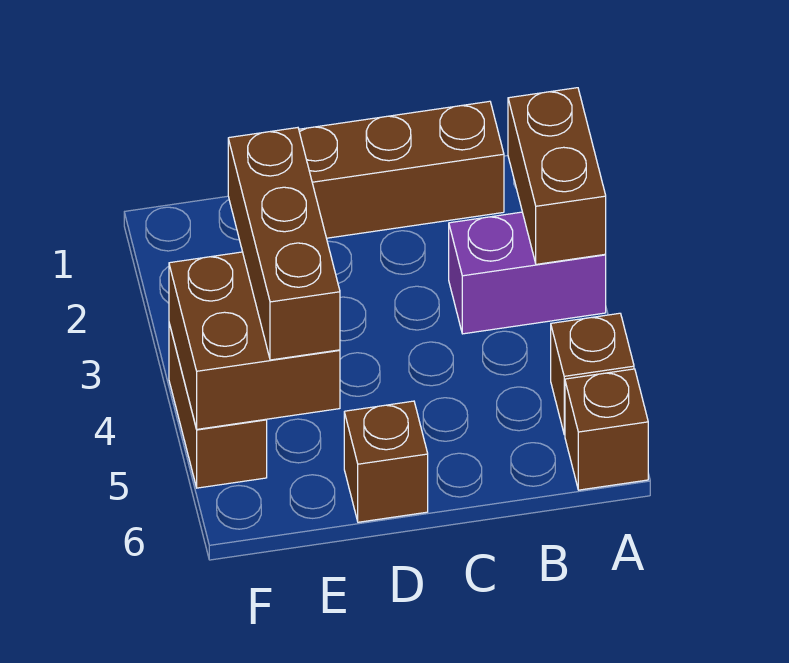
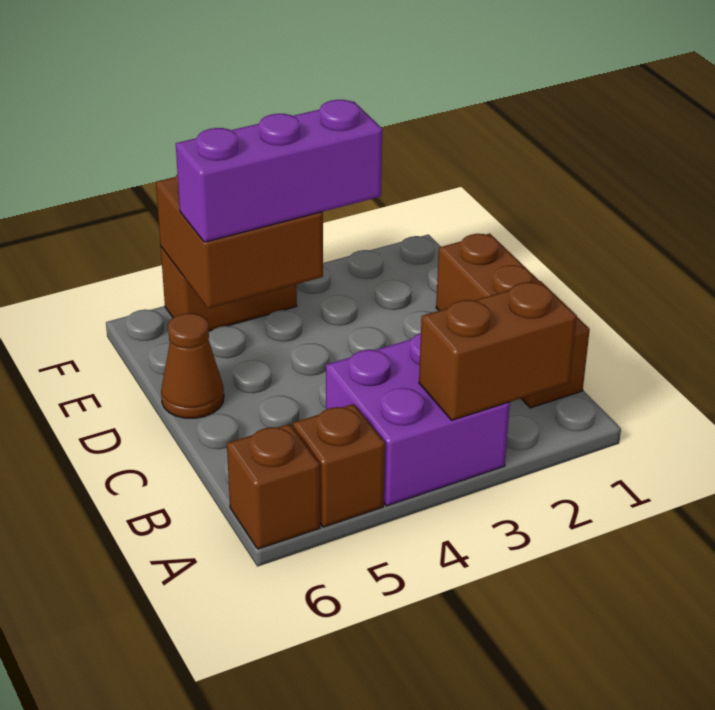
purple brick A3:B3 level 1 -> purple brick A3:B4 level 1
brown brick D6 level 1 -> brown cone D6 level 1
brown brick E3:E5 level 3 -> purple brick E3:E5 level 3

